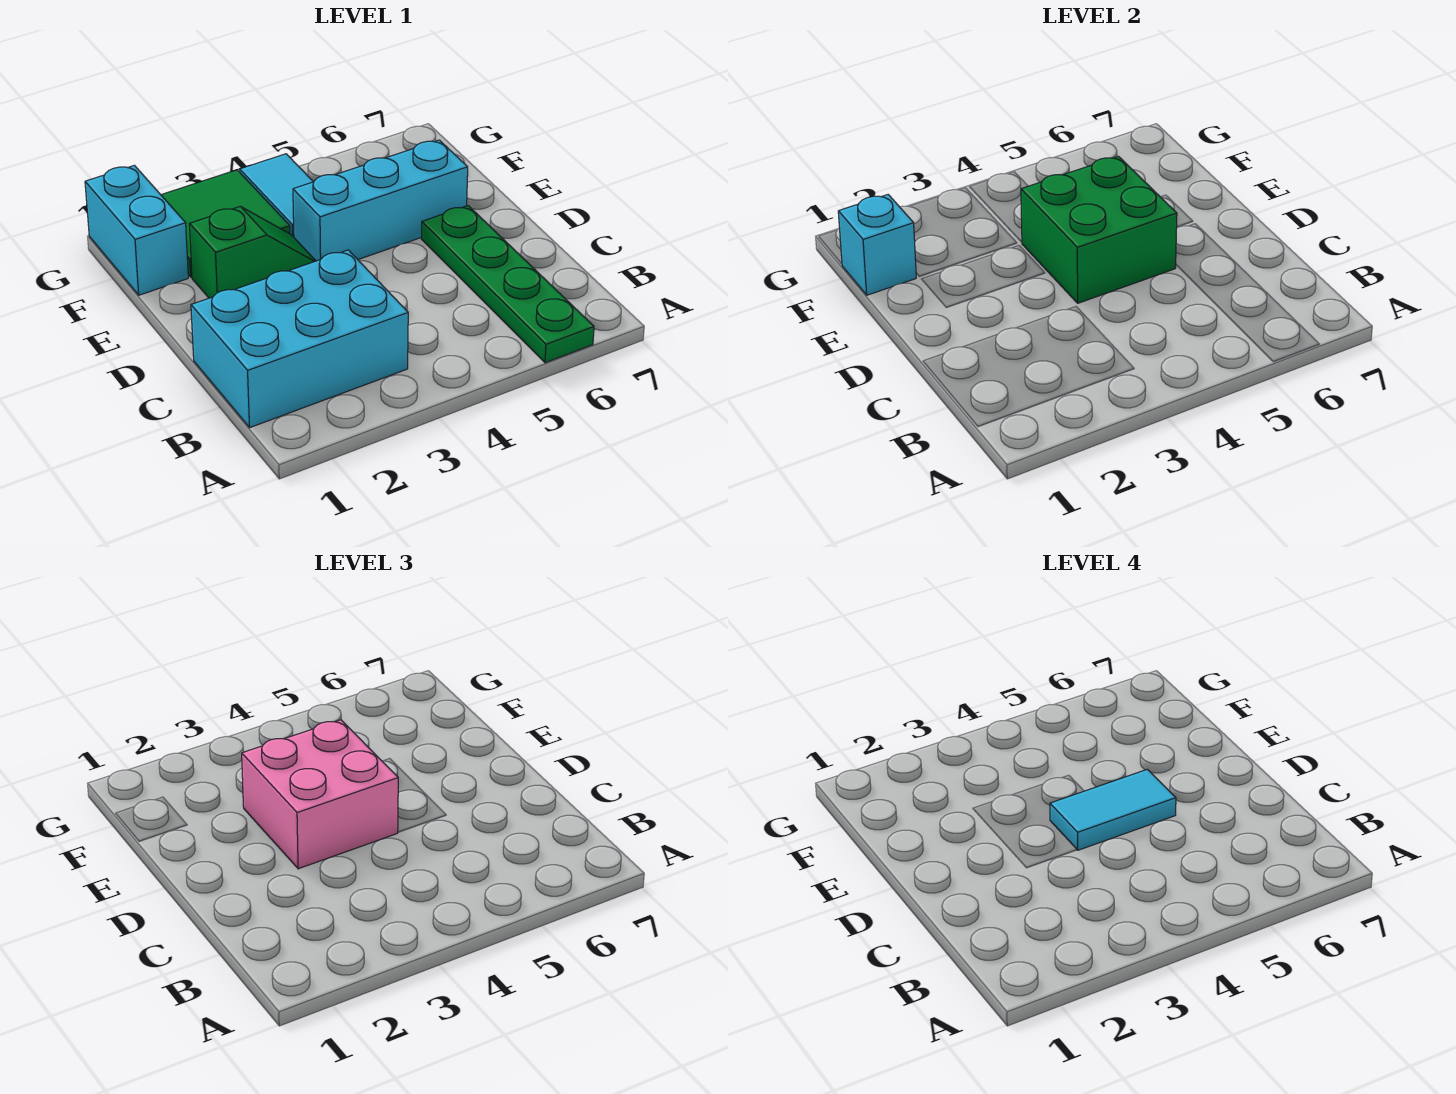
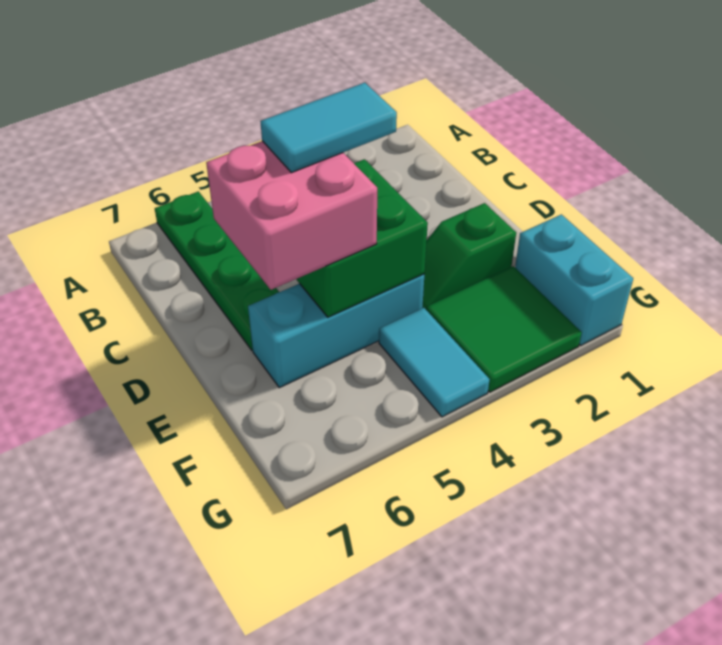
cyan brick B1:C3 level 1 -> none
pink brick D3:E4 level 3 -> pink brick D5:E6 level 3
cyan brick F1 level 2 -> none

